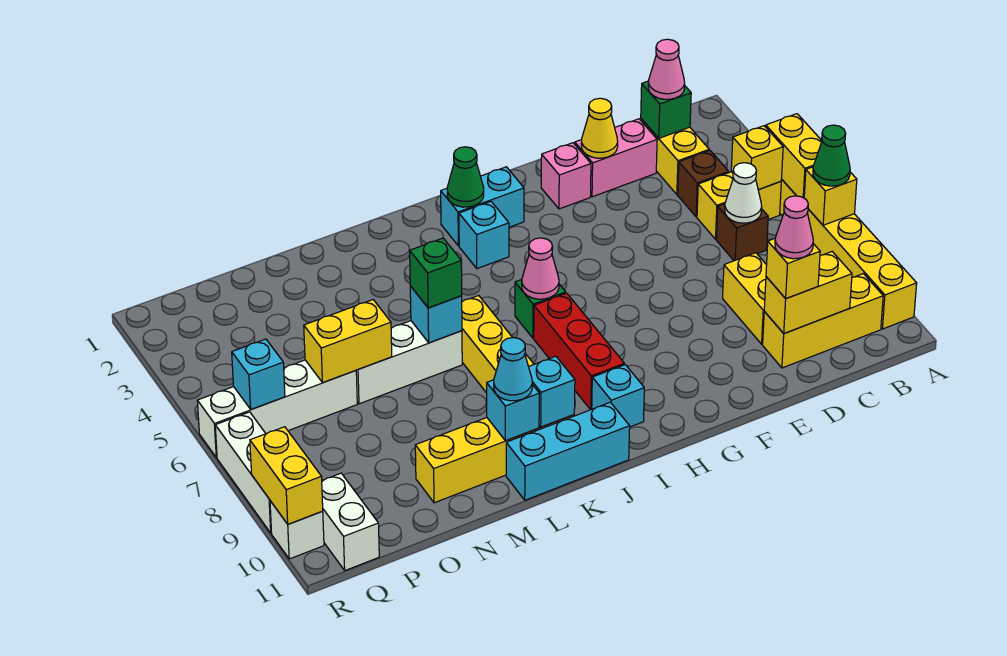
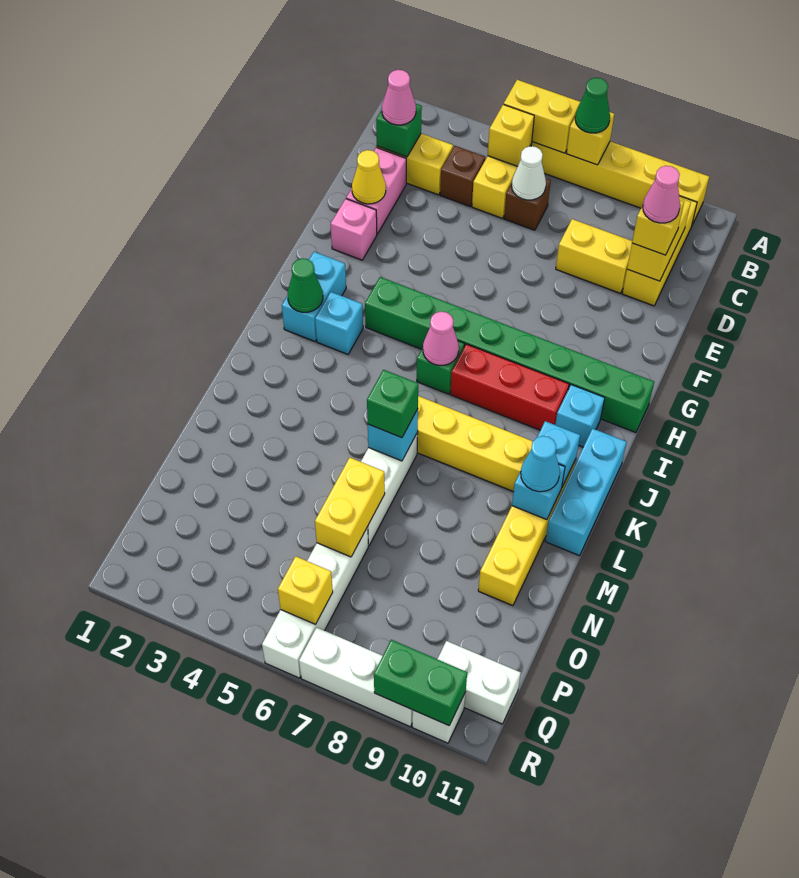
none -> green brick H4:H11 level 1
cyan brick Q6 level 2 -> yellow brick Q6 level 2
yellow brick R9:R10 level 2 -> green brick R9:R10 level 2

